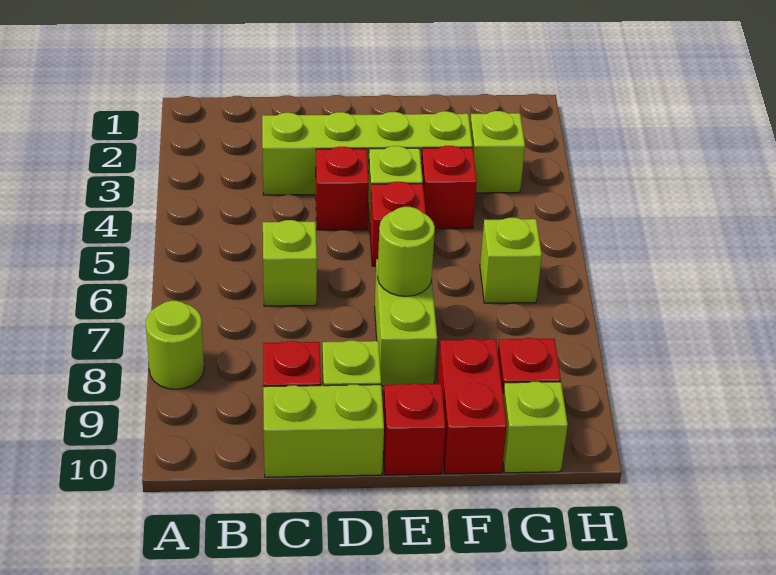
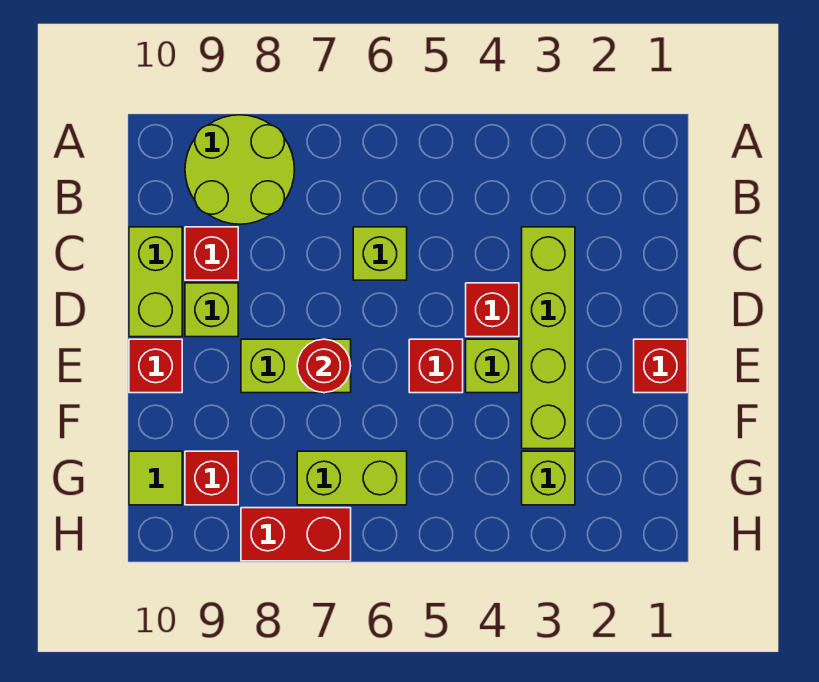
lime round brick A8 level 1 -> lime round brick A8:B9 level 1
lime round brick E7 level 2 -> red round brick E7 level 2
red brick F4 level 1 -> red brick E1 level 1
red brick F9:F10 level 1 -> red brick H7:H8 level 1
lime brick G6 level 1 -> lime brick G6:G7 level 1
lime brick G10 level 1 -> lime tile G10 level 1

